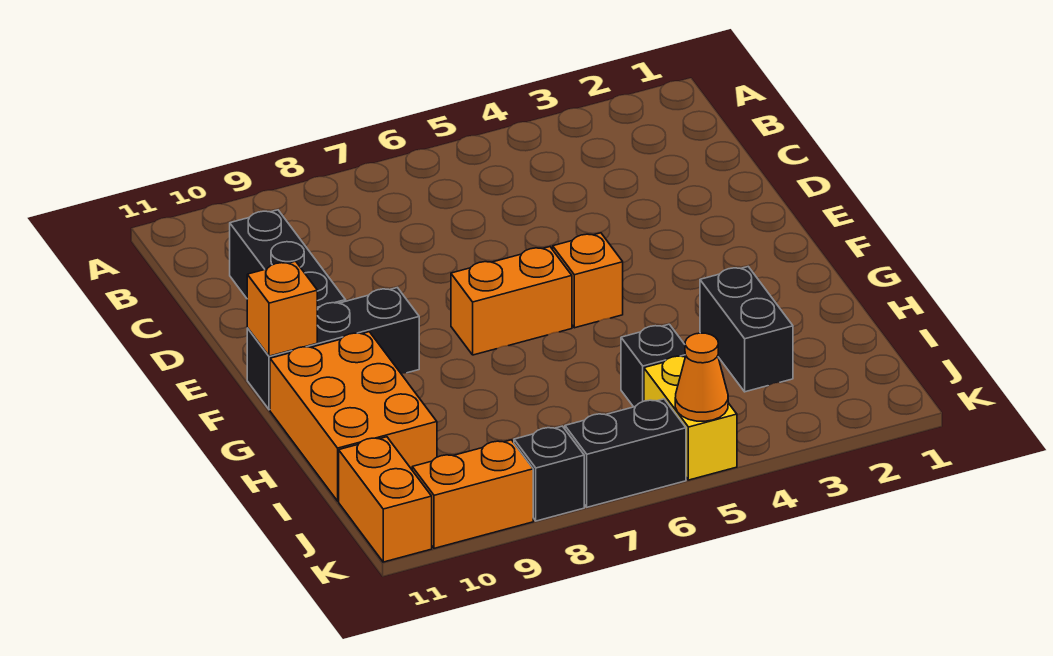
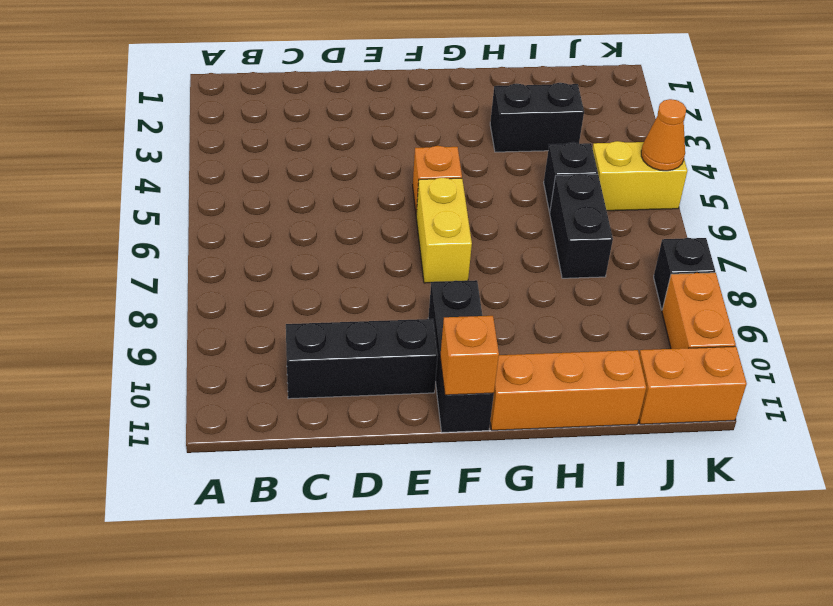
orange brick F6:F7 level 1 -> yellow brick F6:F7 level 1
orange brick G10:I11 level 1 -> orange brick G11:I11 level 1
black brick K6:K7 level 1 -> black brick I6:I7 level 1

